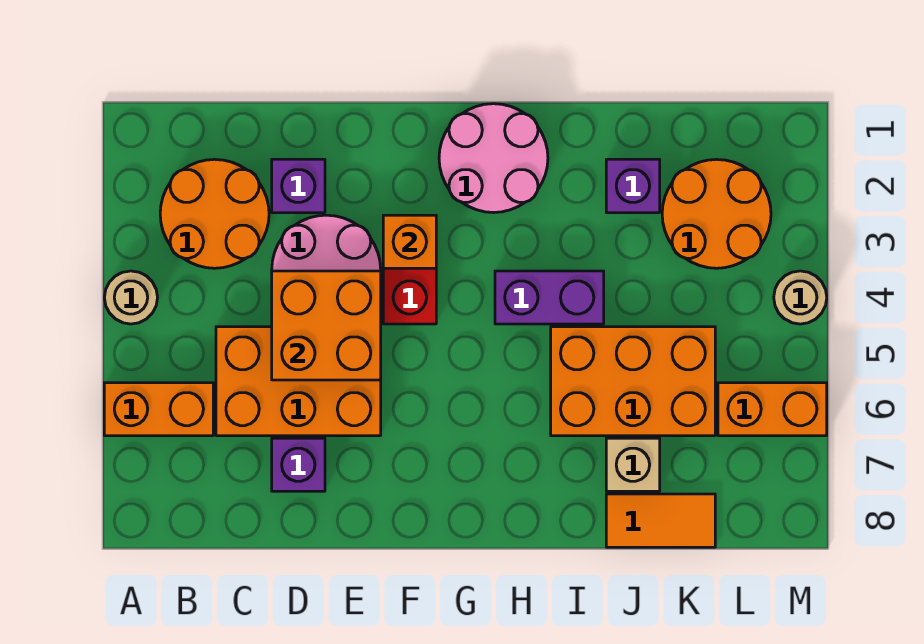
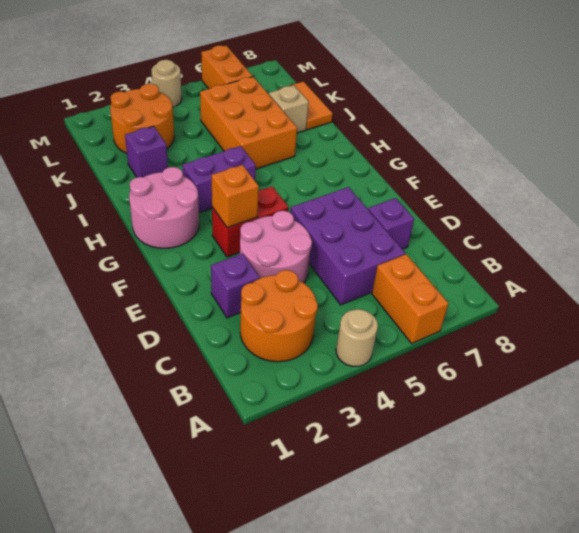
orange brick C5:E6 level 1 -> purple brick C5:E6 level 1
orange brick D4:E5 level 2 -> none
purple brick H4:I4 level 1 -> purple brick H3:H4 level 1

